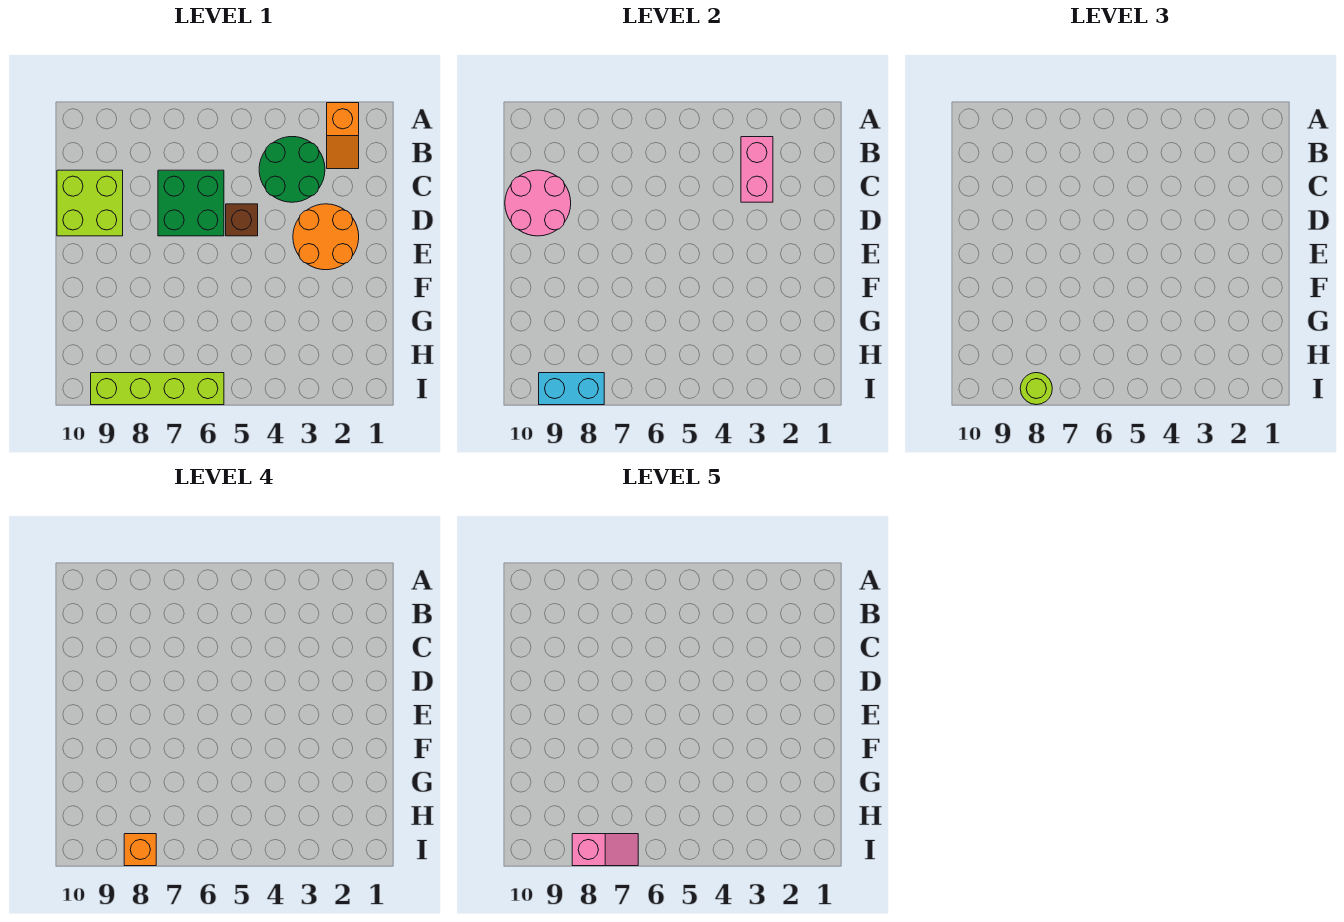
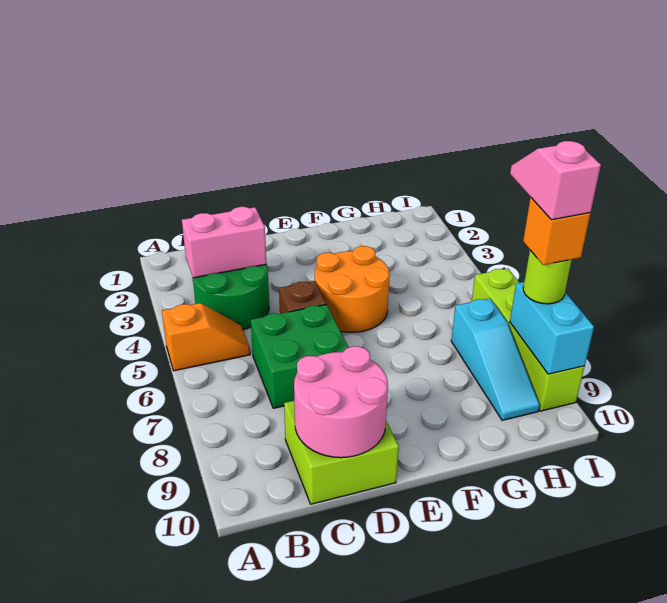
orange slope A2:B2 level 1 top A -> orange slope A5:B5 level 1 top A
orange round brick D2:E3 level 1 -> orange round brick E4:F5 level 1
none -> cyan slope H7:H9 level 1 top 7

